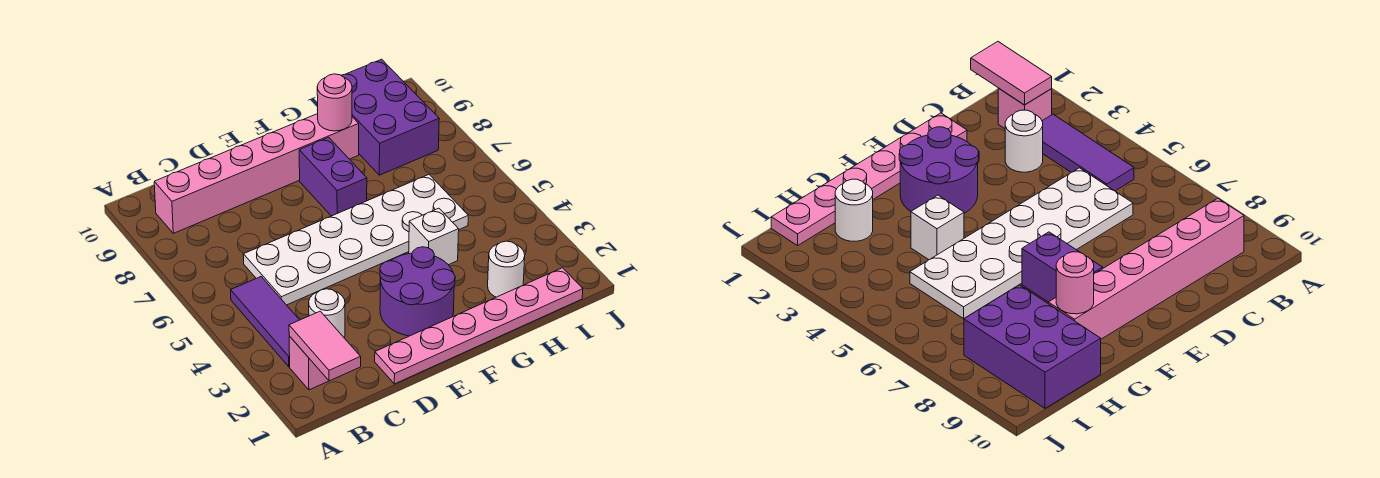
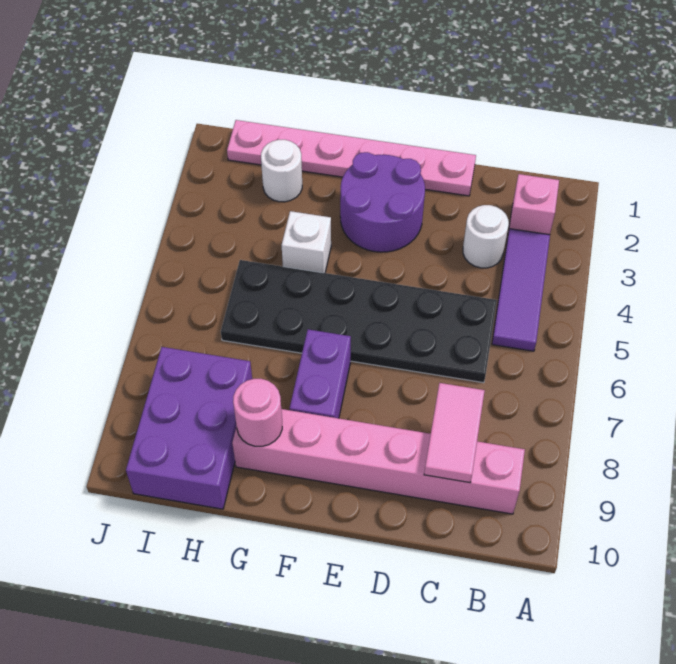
pink tile B1:B2 level 2 -> pink tile C8:C9 level 2
white plate C5:H6 level 1 -> black plate C5:H6 level 1

